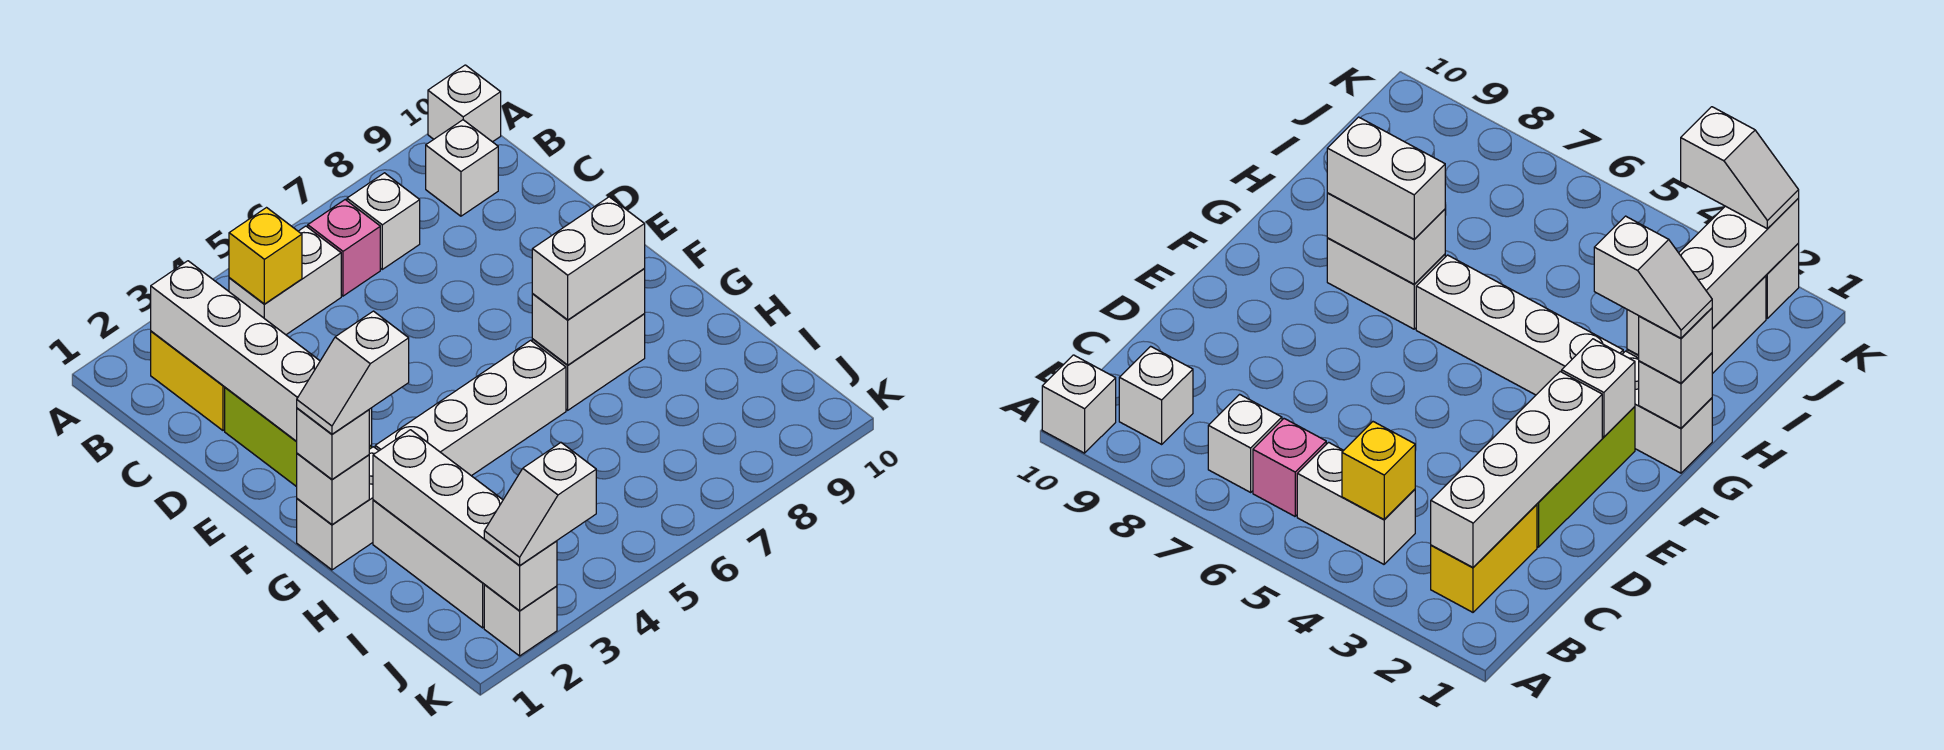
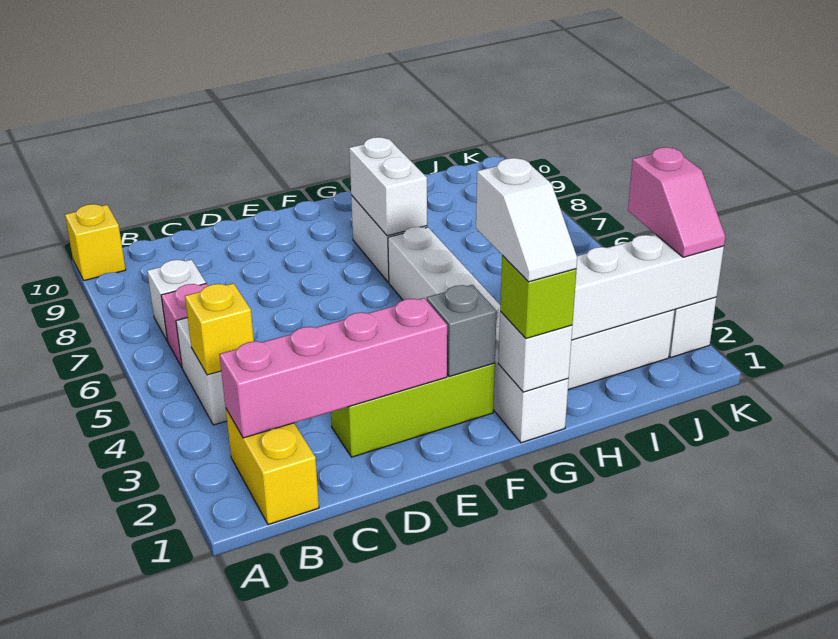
white brick A10 level 1 -> yellow brick A10 level 1
yellow brick B2:C2 level 1 -> yellow brick B1:B2 level 1
white brick B2:E2 level 2 -> pink brick B2:E2 level 2
white brick B9 level 1 -> none
white brick F2 level 2 -> grey brick F2 level 2
white brick G1 level 3 -> lime brick G1 level 3
white brick G7:G8 level 3 -> none
white slope K2:K3 level 3 top 3 -> pink slope K2:K3 level 3 top 3

